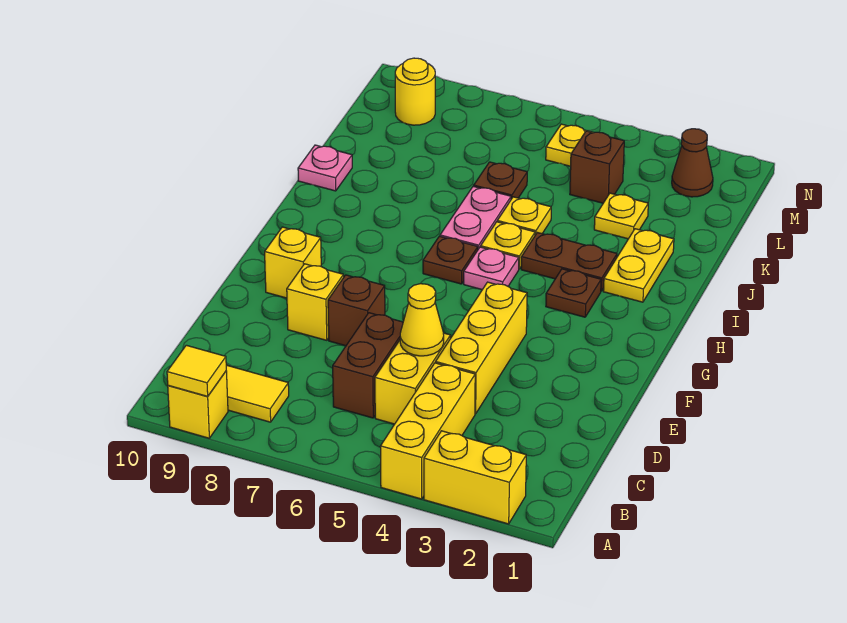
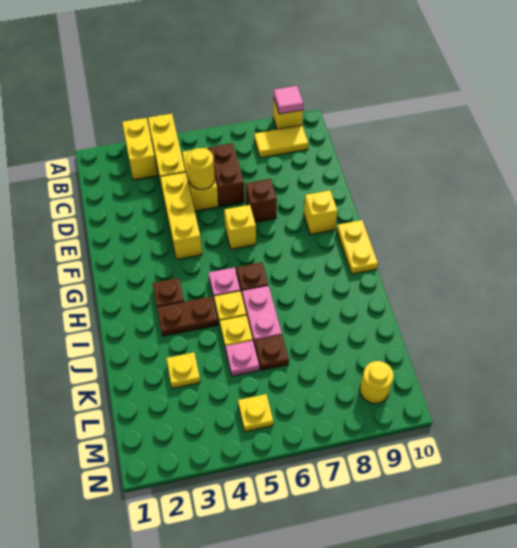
yellow brick A2:A3 level 1 -> yellow brick A3:B3 level 1
yellow tile A9 level 2 -> pink tile A9 level 2
yellow cone D5 level 2 -> yellow round brick D5 level 2
yellow brick E8 level 1 -> yellow brick F6 level 1
yellow plate I2:J2 level 1 -> yellow plate G10:H10 level 1
pink plate J10 level 1 -> pink plate K5 level 1
brown brick L4 level 1 -> none
brown cone M2 level 1 -> none

